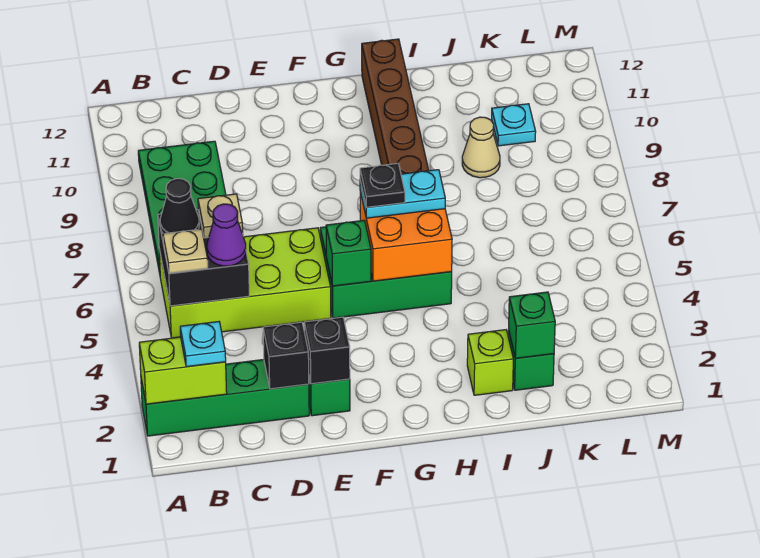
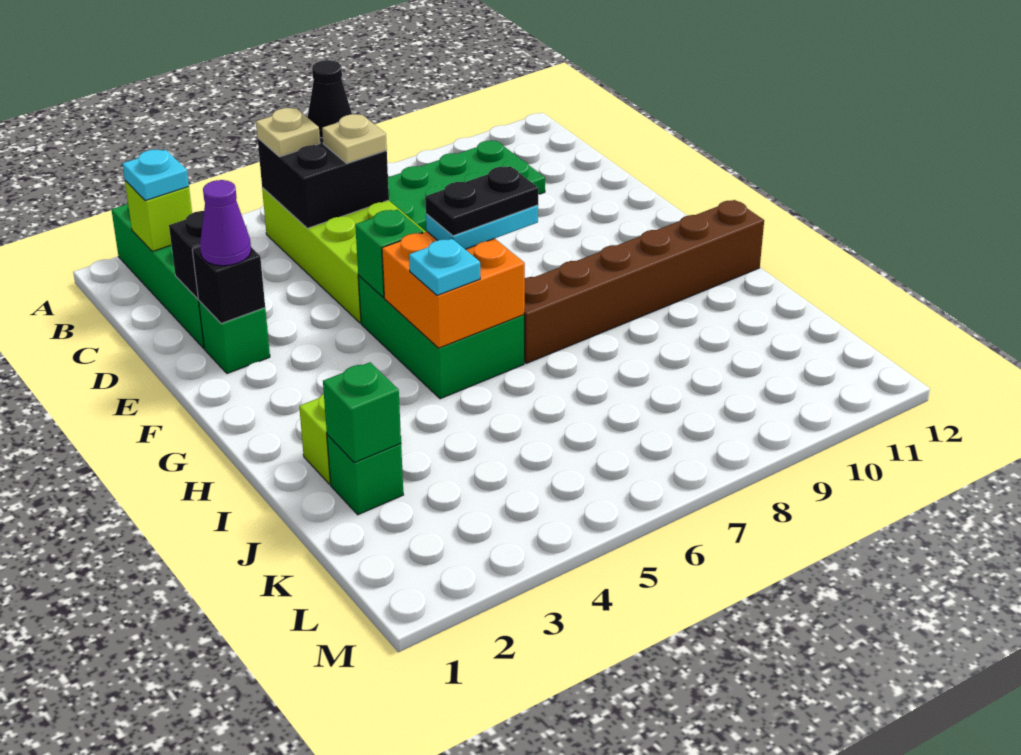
lime brick A2:B2 level 2 -> lime brick B2 level 2
purple cone C5 level 3 -> purple cone E2 level 3
cyan plate G6:H6 level 3 -> cyan plate G6:G7 level 3
black plate G6 level 4 -> black plate G6:G7 level 4
tan cone J9 level 1 -> none
cyan plate K10 level 1 -> cyan plate H5 level 3

